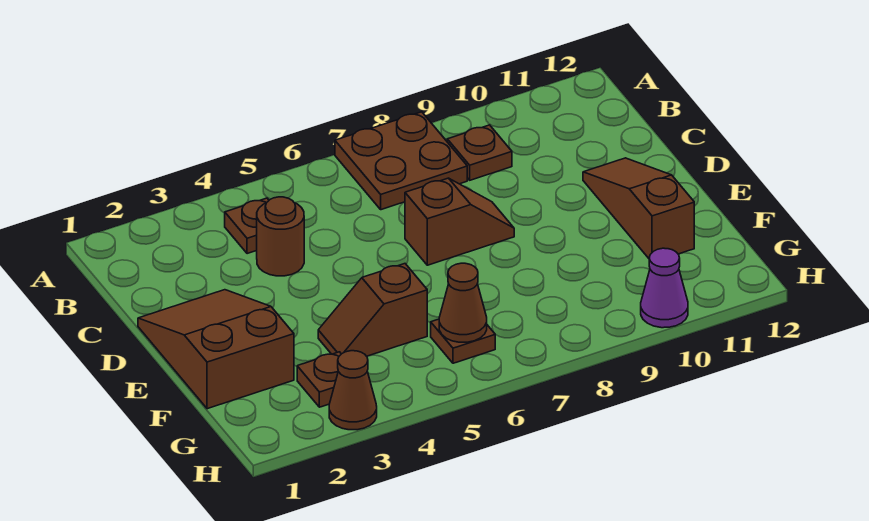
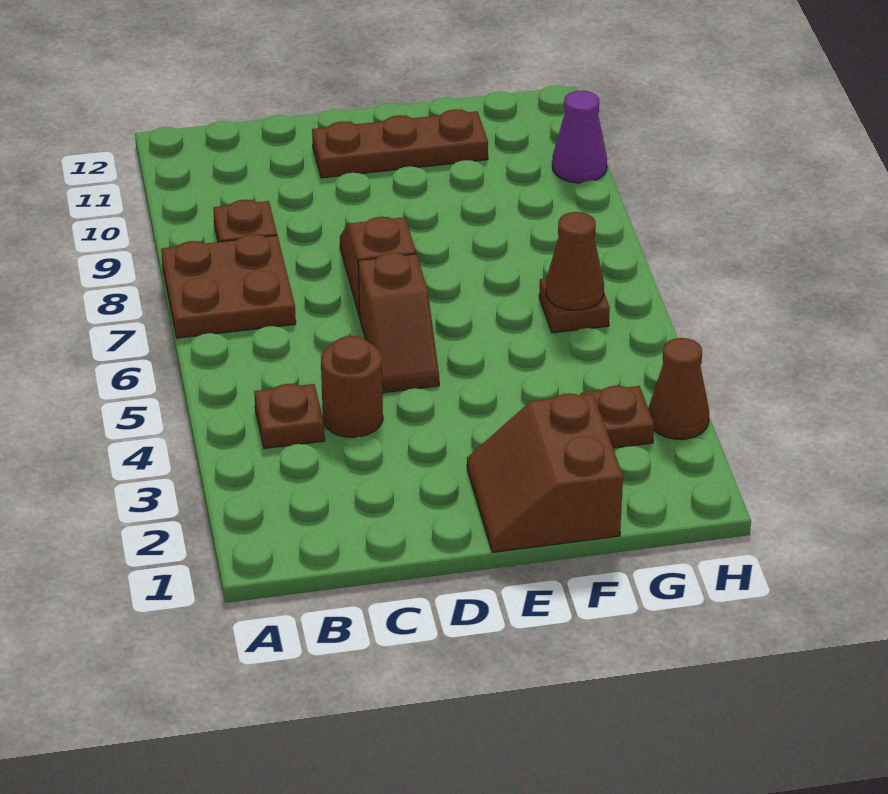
brown slope D1:F2 level 1 top F -> brown slope E1:F2 level 1 top F
brown slope D11:F11 level 1 top F -> brown plate D11:F11 level 1
brown slope F4:F5 level 1 top 5 -> brown slope D5:D6 level 1 top 6

